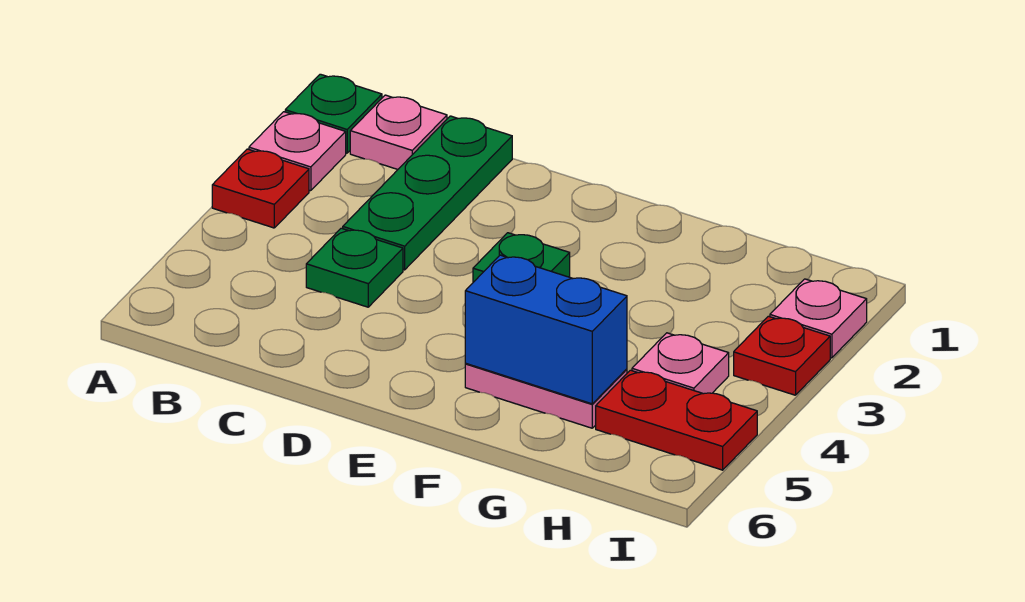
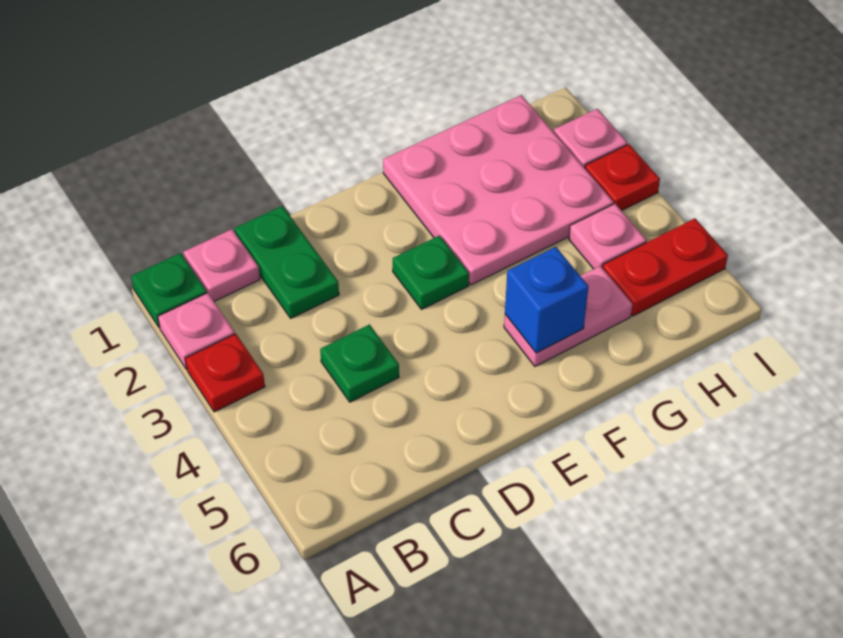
green plate C1:C3 level 1 -> green plate C1:C2 level 1
none -> pink plate F1:H3 level 1
blue brick F5:G5 level 2 -> blue brick F5 level 2

